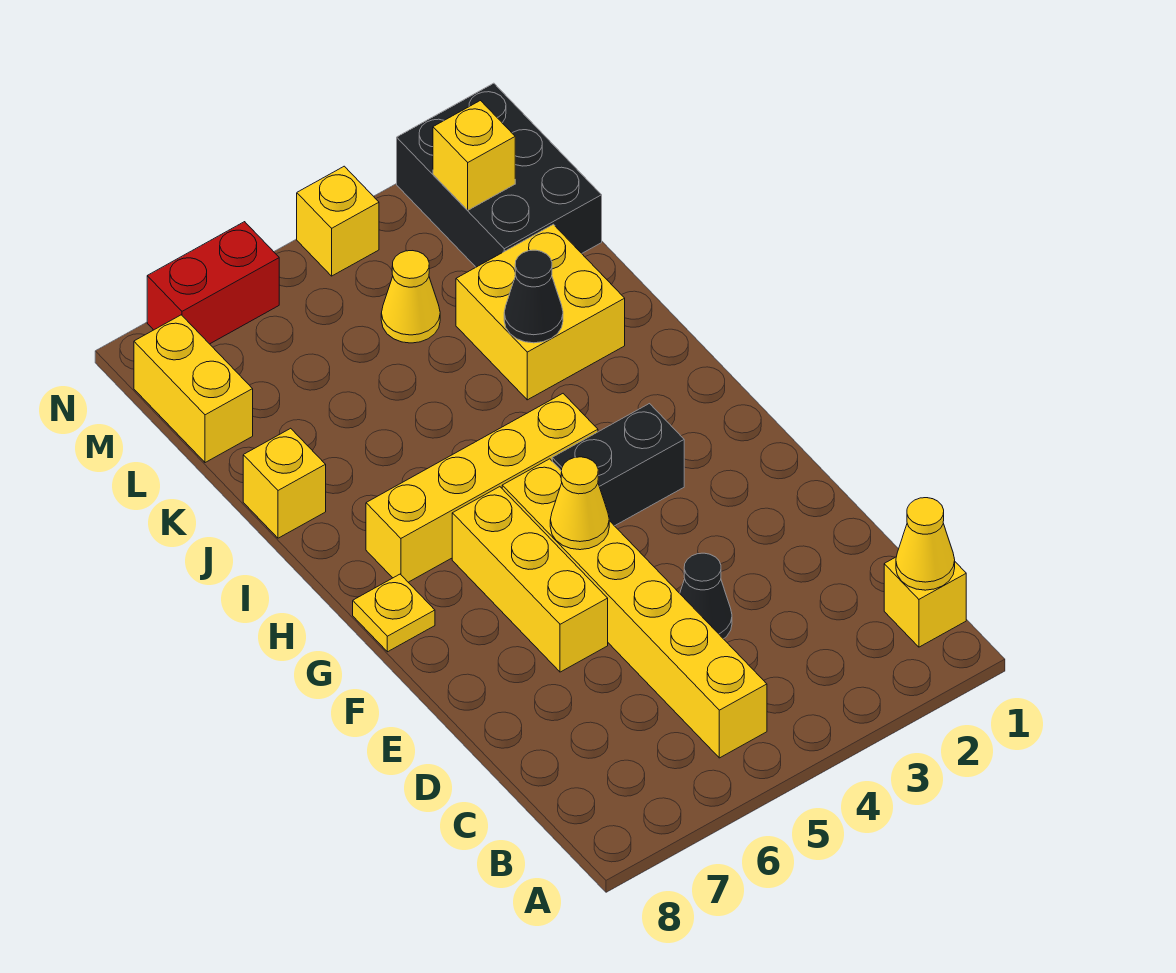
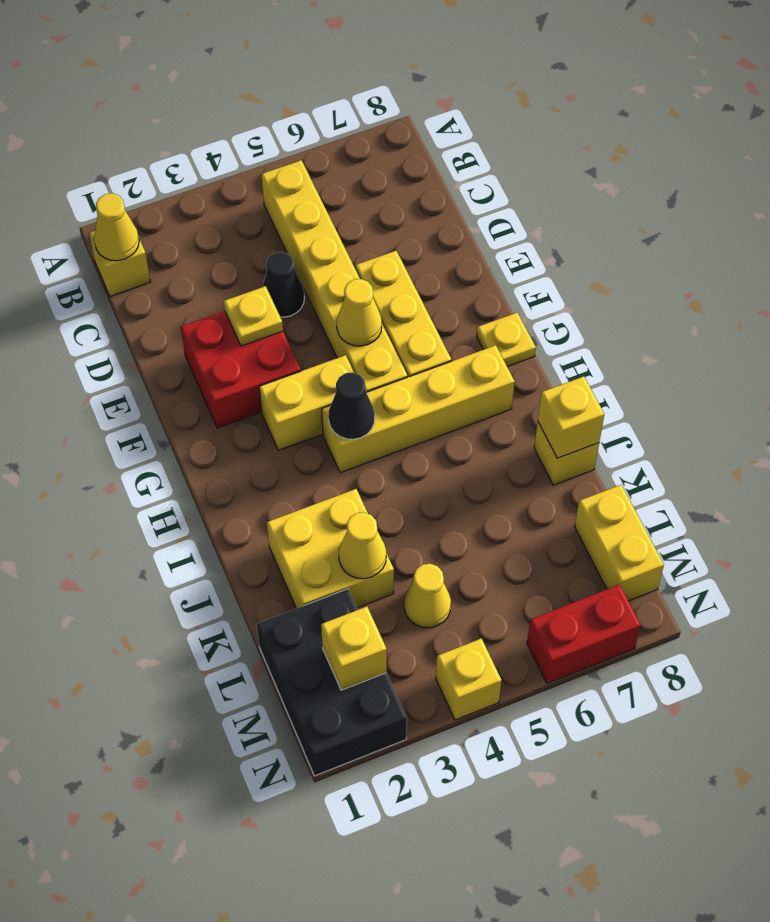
none -> red brick E2:F3 level 1
none -> yellow plate E3 level 2
black brick G3:G4 level 1 -> yellow brick G3:G4 level 1
black cone J3 level 2 -> black cone H4 level 2
none -> yellow brick J8 level 2
none -> yellow cone K3 level 2

